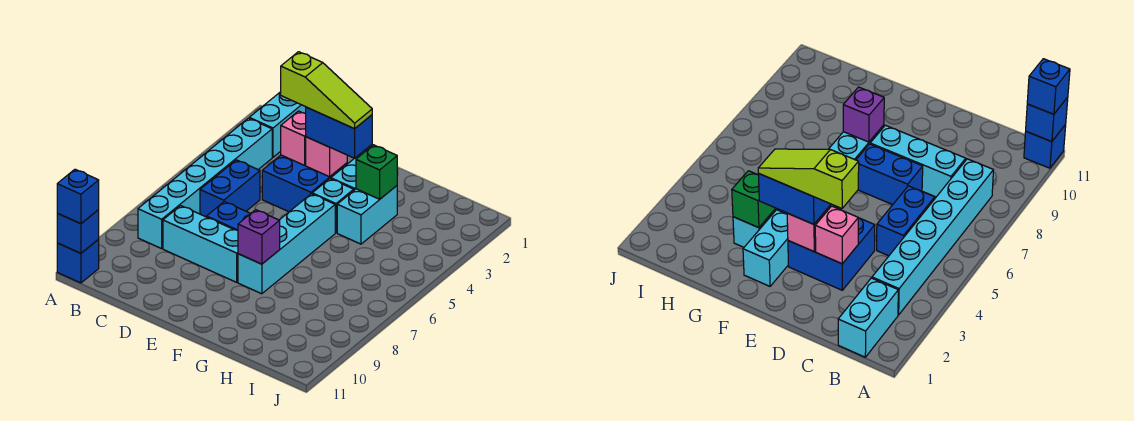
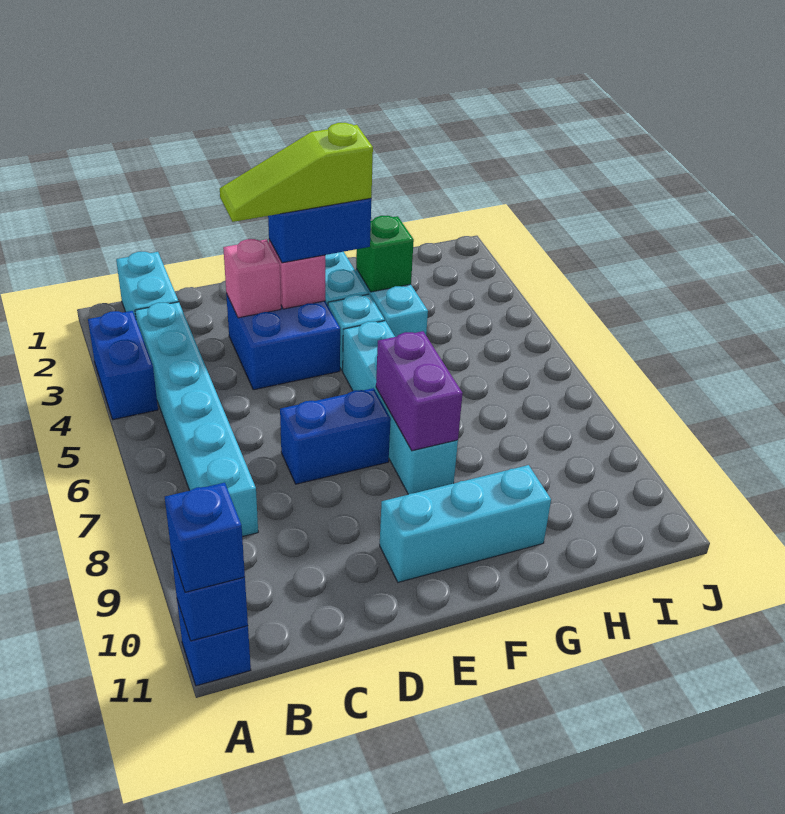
blue brick C5:C6 level 1 -> blue brick A3:A4 level 1
cyan brick C8:E8 level 1 -> cyan brick E10:G10 level 1
lime slope D3:F3 level 4 top D -> lime slope D3:F3 level 4 top F
purple brick F8 level 2 -> purple brick F7:F8 level 2

